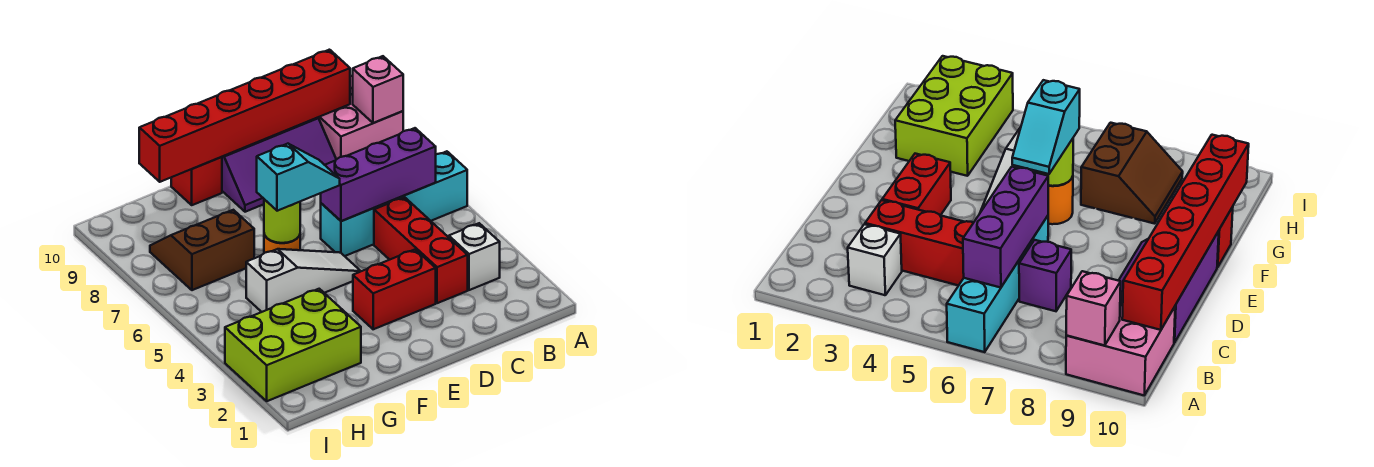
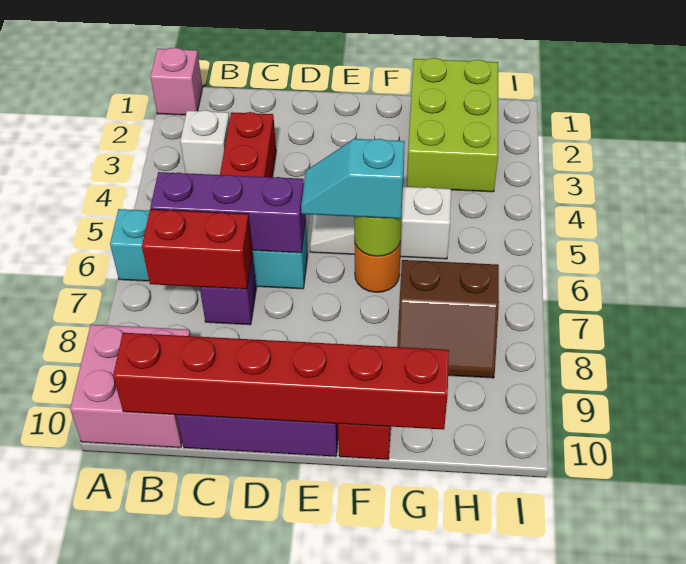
pink brick A9 level 2 -> pink brick A1 level 1
red brick D3:E3 level 1 -> red brick B7:C7 level 2
lime brick G2:I3 level 1 -> lime brick G1:H3 level 1

